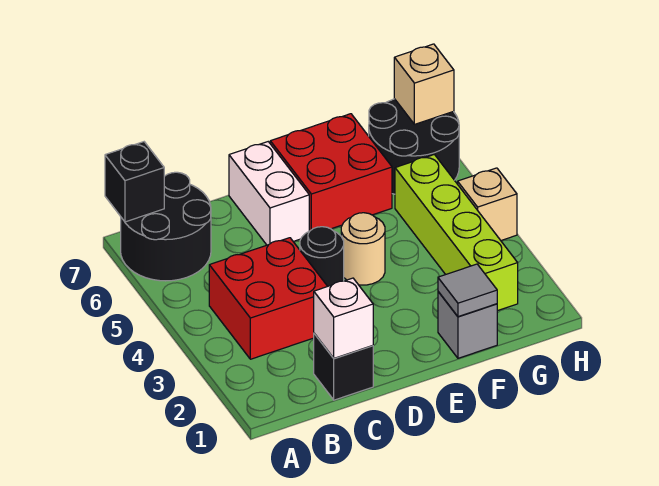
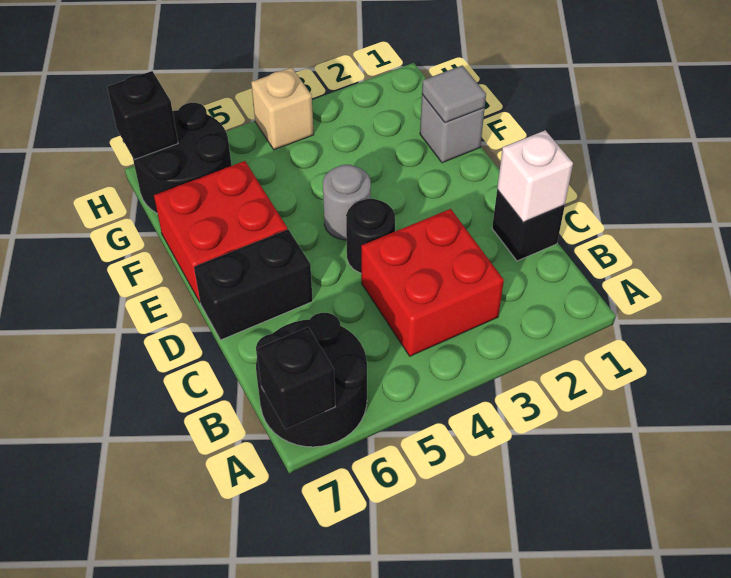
white brick D6:D7 level 1 -> black brick D6:D7 level 1
tan round brick E4 level 1 -> grey round brick E4 level 1
lime brick G2:G5 level 1 -> none
tan brick H7 level 2 -> black brick H7 level 2

